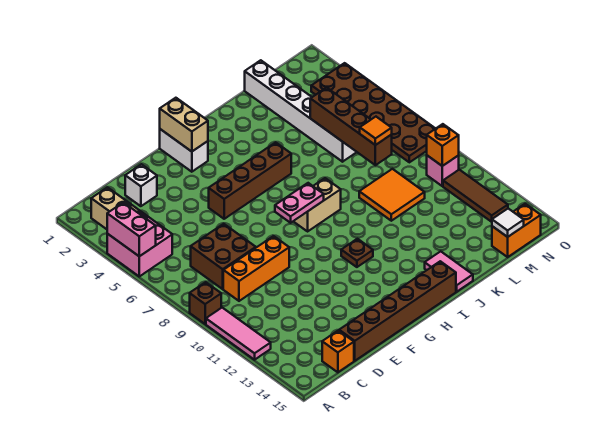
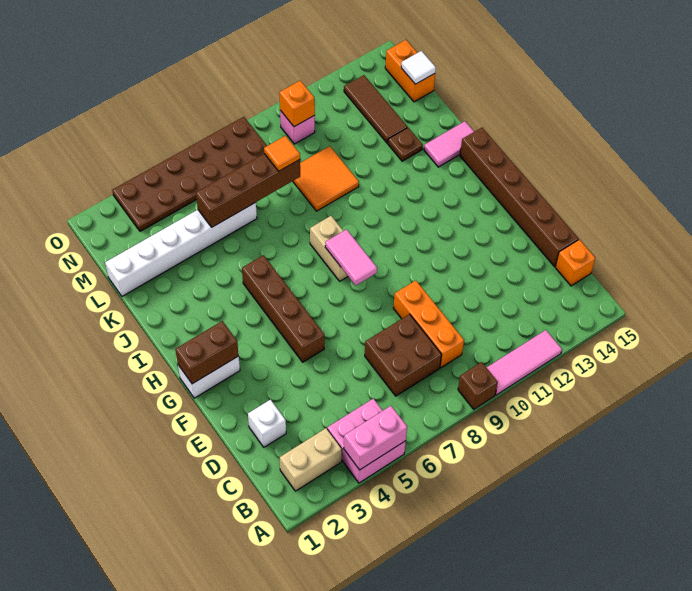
tan brick G1:G2 level 2 -> brown brick G1:G2 level 2
pink plate G8:H8 level 2 -> pink tile G8:H8 level 2
brown plate H11 level 1 -> brown plate K13 level 1
brown tile N11:N13 level 1 -> brown tile L13:N13 level 1

